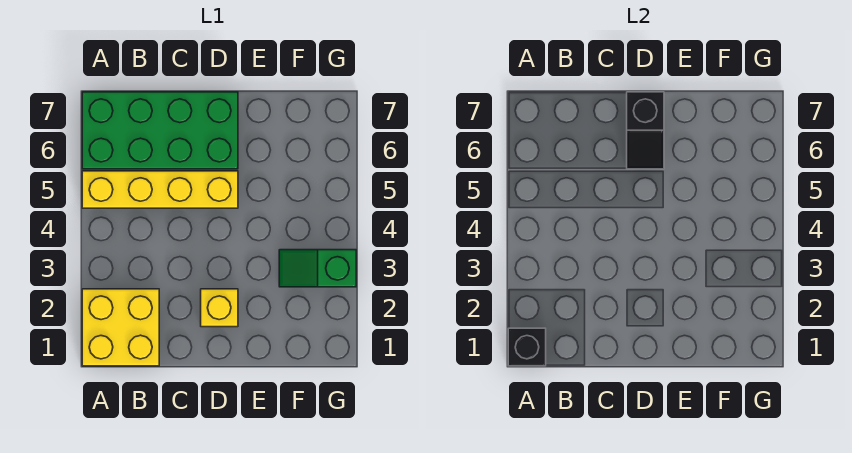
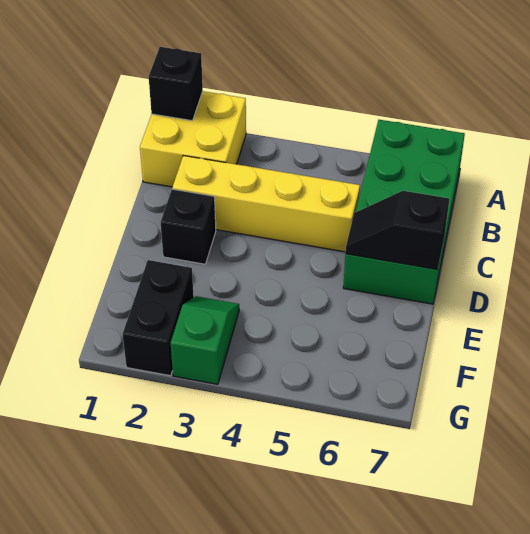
yellow brick A5:D5 level 1 -> yellow brick C2:C5 level 1
yellow brick D2 level 1 -> black brick D2 level 1
none -> black brick F2:G2 level 1

